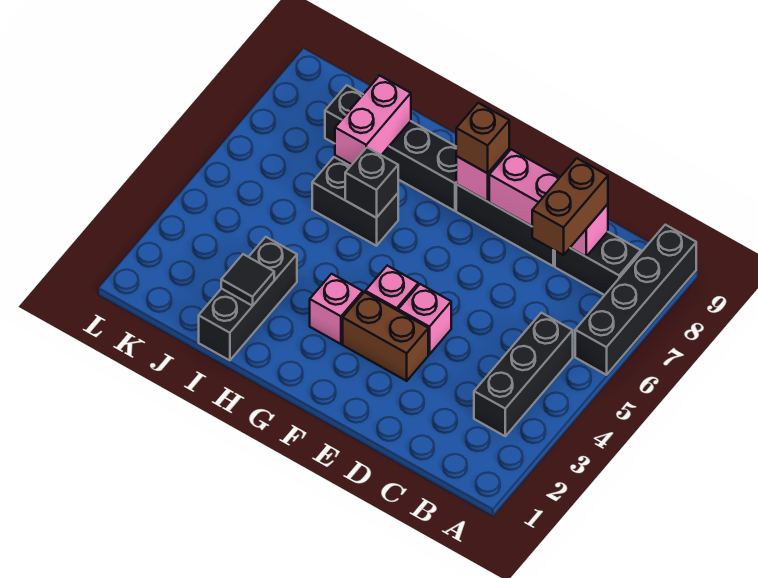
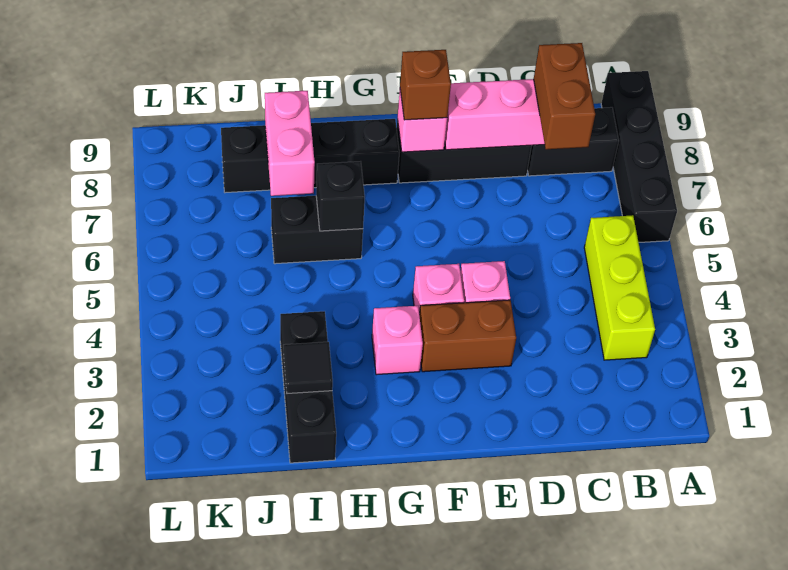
black brick B3:B5 level 1 -> lime brick B3:B5 level 1

